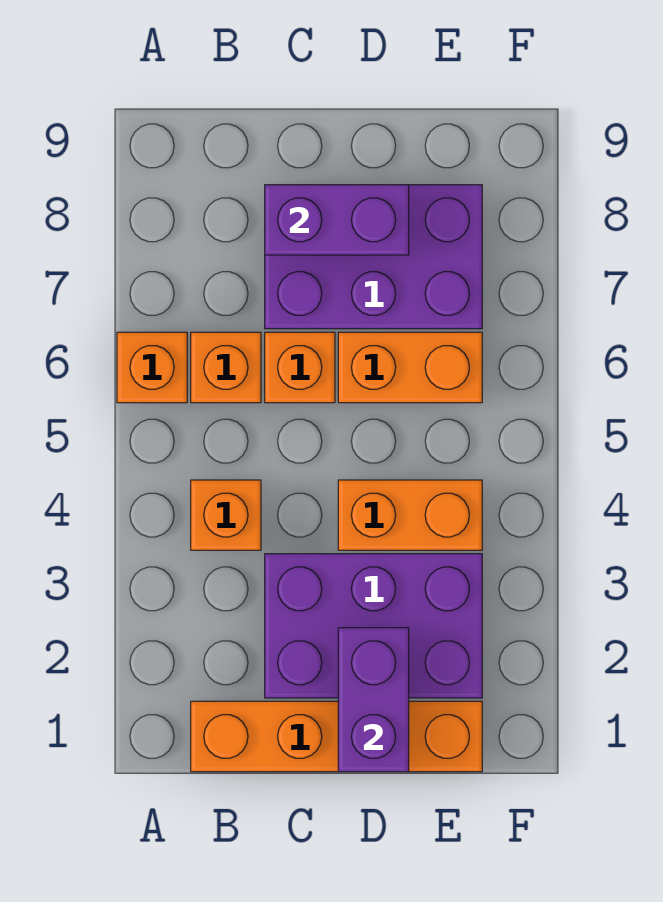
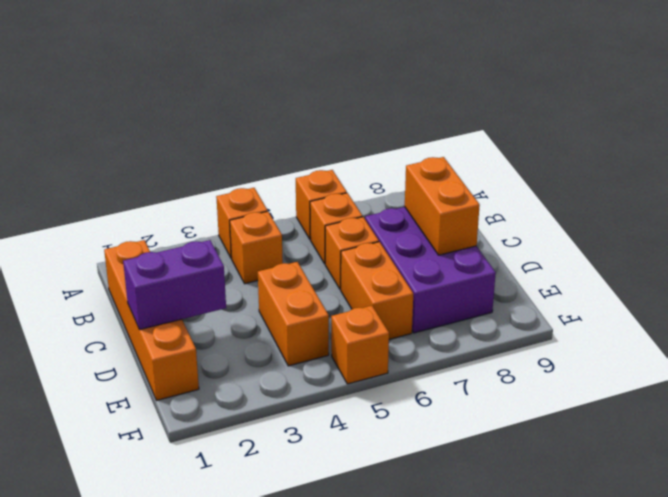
none -> orange brick A4 level 1
purple brick C2:E3 level 1 -> none
purple brick C8:D8 level 2 -> orange brick C8:D8 level 2
none -> orange brick F5 level 1

